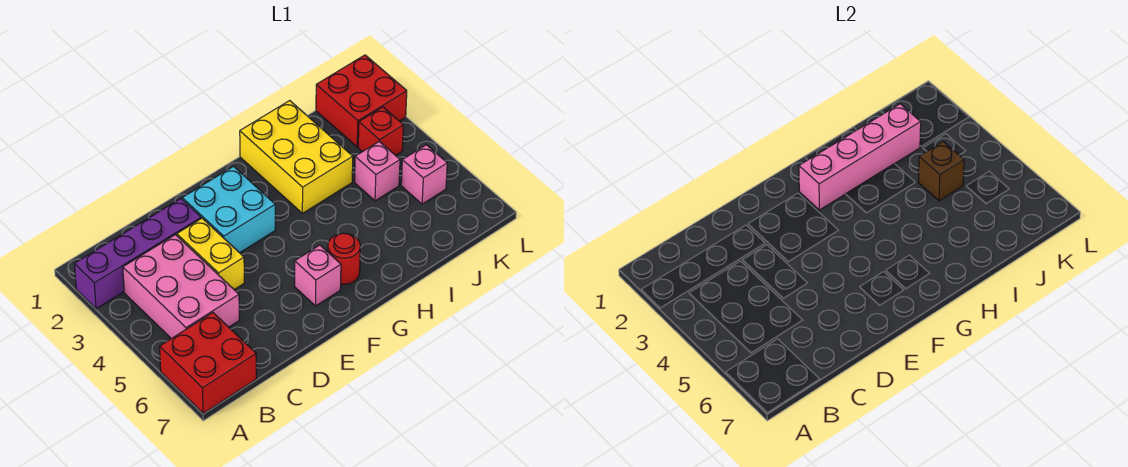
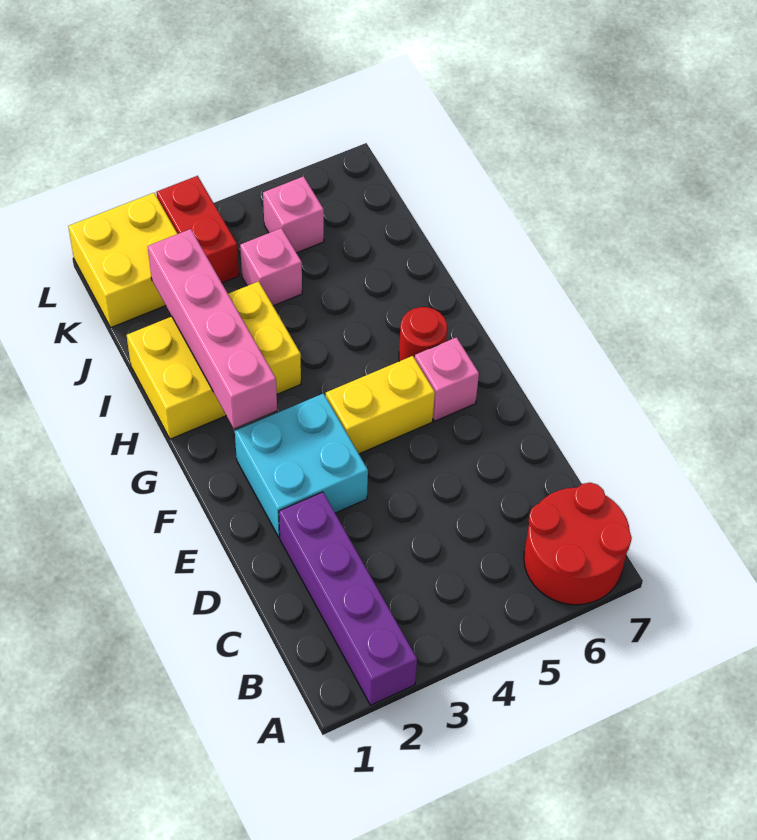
red brick A6:B7 level 1 -> red round brick A6:B7 level 1
pink brick B3:C5 level 1 -> none
yellow brick D3:D4 level 1 -> yellow brick F4:F5 level 1
brown brick J4 level 2 -> none
red brick K1:L2 level 1 -> yellow brick K1:L2 level 1
red brick K3 level 1 -> red brick K3:L3 level 1

